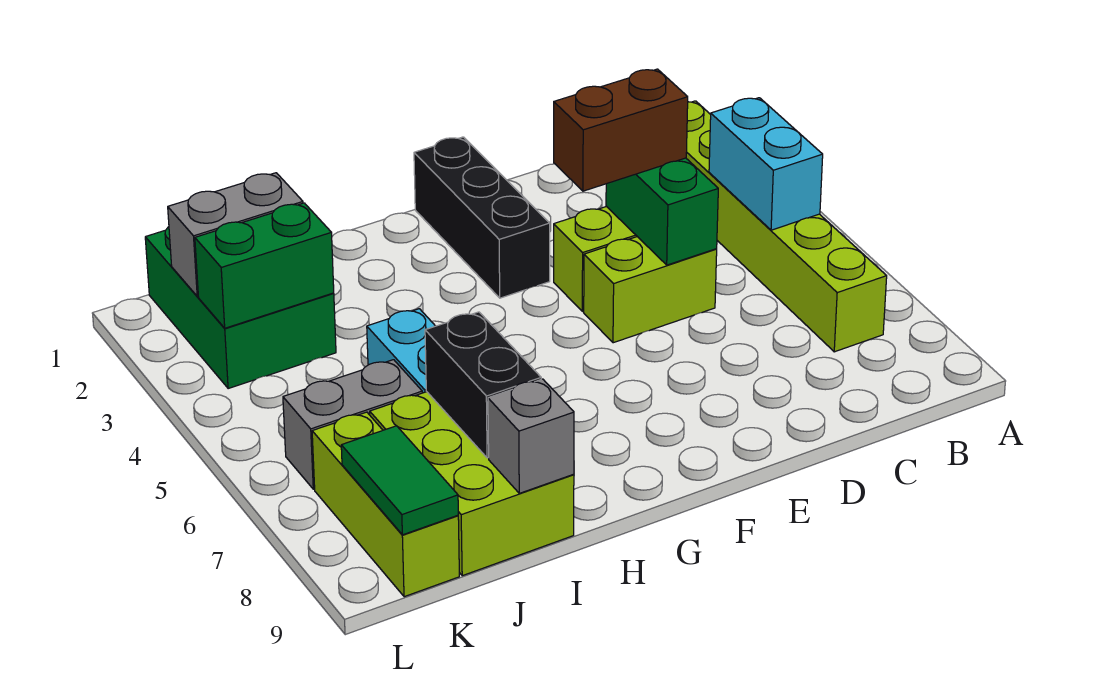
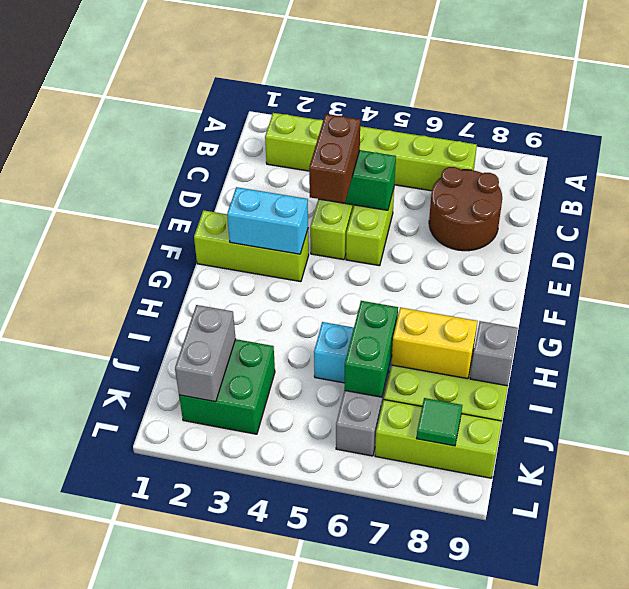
cyan brick B4:B5 level 2 -> cyan brick F2:F3 level 2
none -> brown round brick C7:D8 level 1
black brick F1:F3 level 1 -> lime brick F1:F3 level 1
black brick I7:I8 level 2 -> yellow brick I7:I8 level 2
green brick J1:K3 level 1 -> green brick J2:K3 level 1
green brick J3:K3 level 2 -> green brick I6:J6 level 2
green tile K8:K9 level 2 -> green tile K8 level 2

